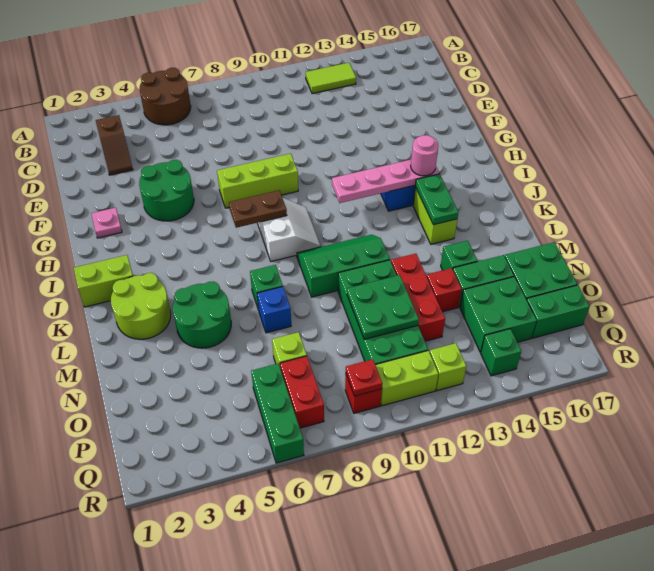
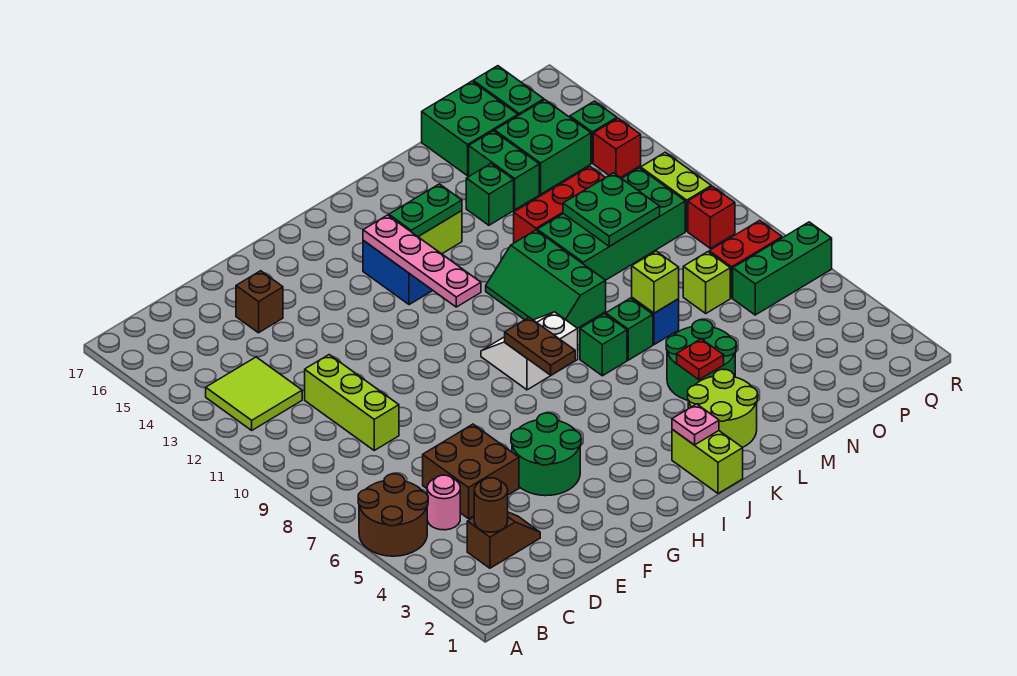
lime tile B12:B13 level 1 -> lime tile B12:C13 level 1
none -> brown round brick C3 level 2
none -> brown brick D5:E6 level 1
none -> brown brick E15 level 1
pink plate G2 level 1 -> pink plate J2 level 2
lime brick G7:G9 level 1 -> lime brick D9:D11 level 1
pink round brick I14 level 3 -> pink round brick C5 level 1
none -> green brick K7 level 1
red brick N13 level 1 -> red brick Q13 level 1
red plate Q9 level 2 -> red plate L4 level 2
lime brick Q12 level 1 -> lime brick M7 level 2

